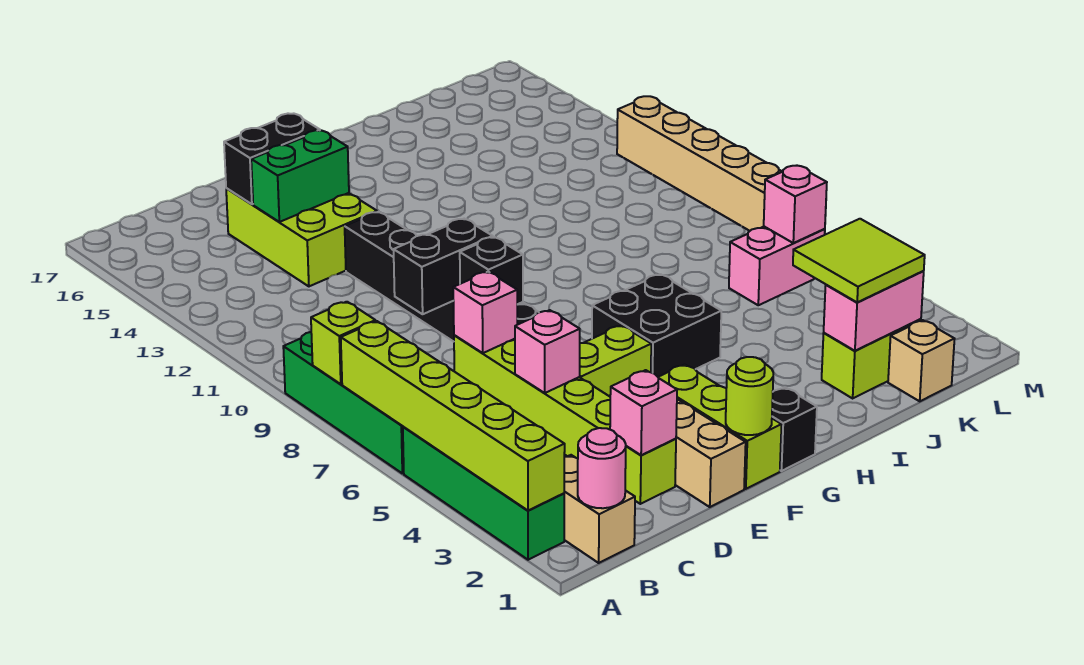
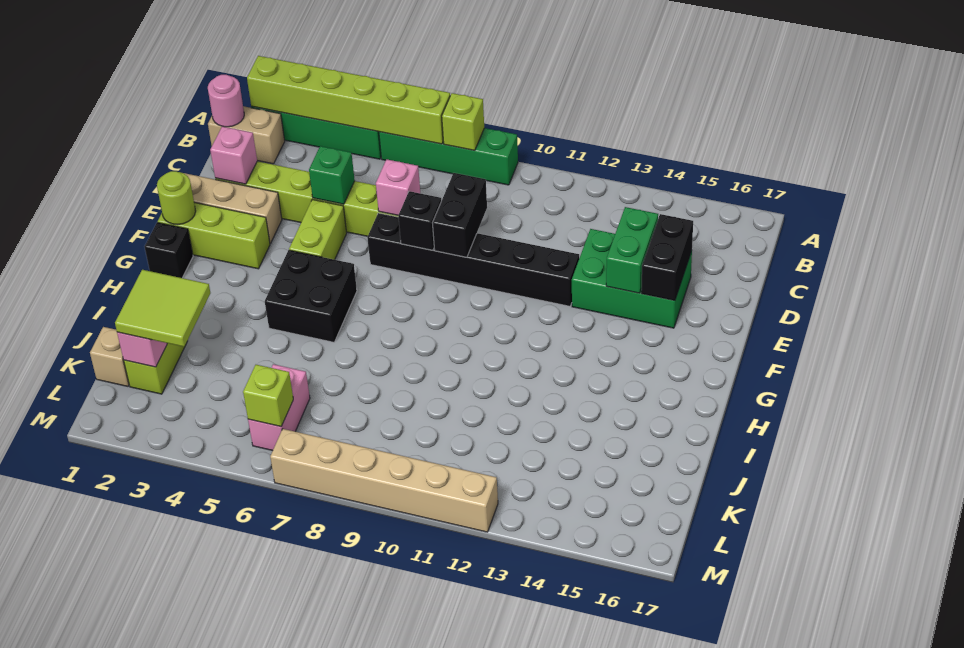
pink brick D5 level 2 -> green brick D5 level 2
lime brick D13:E15 level 1 -> green brick D13:E15 level 1
pink brick L6 level 2 -> lime brick L6 level 2

